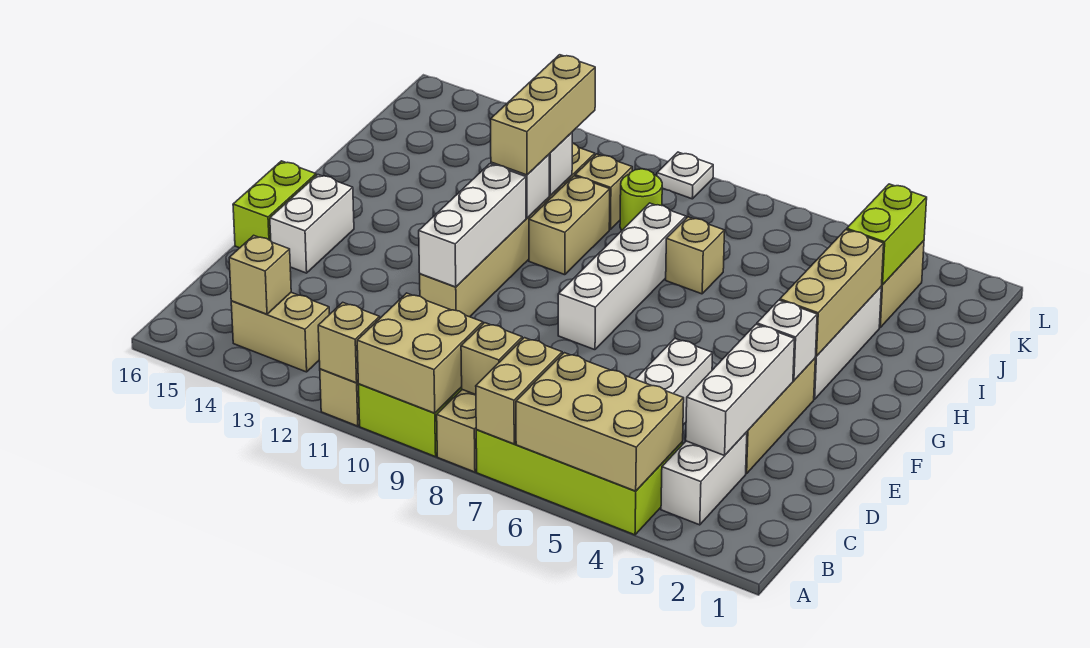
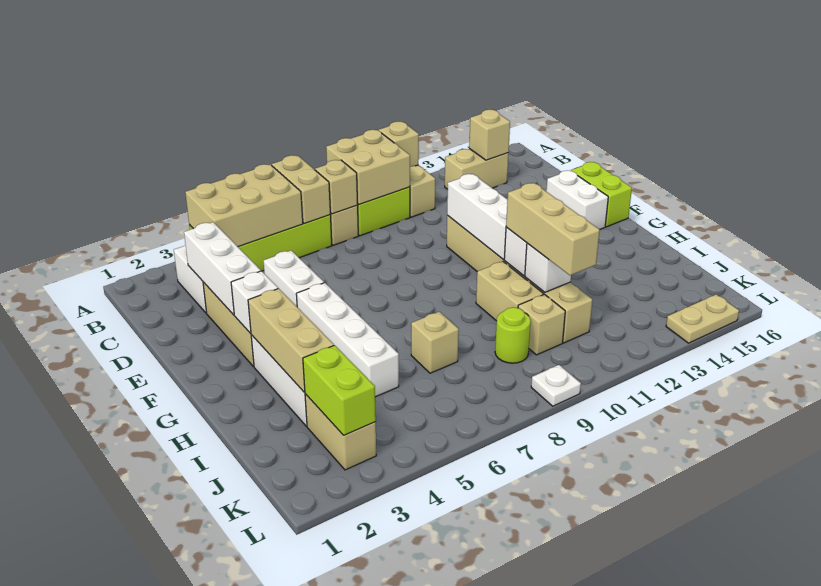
white brick F8:I8 level 1 -> white brick F5:I5 level 1
none -> tan plate L14:L15 level 1

